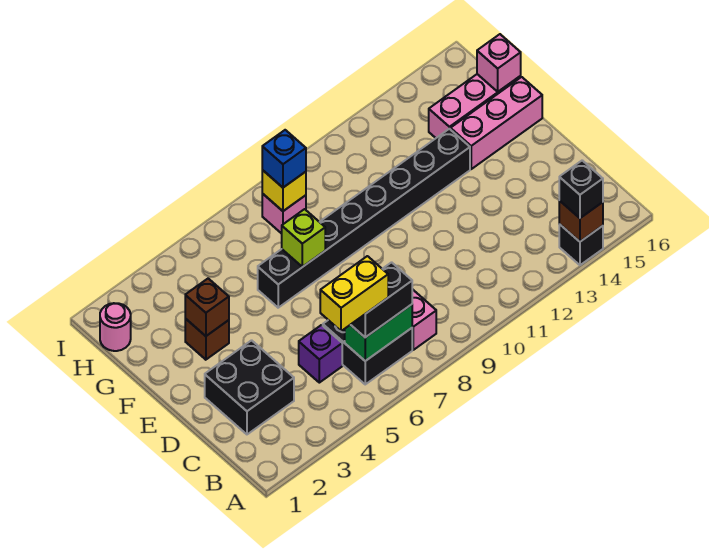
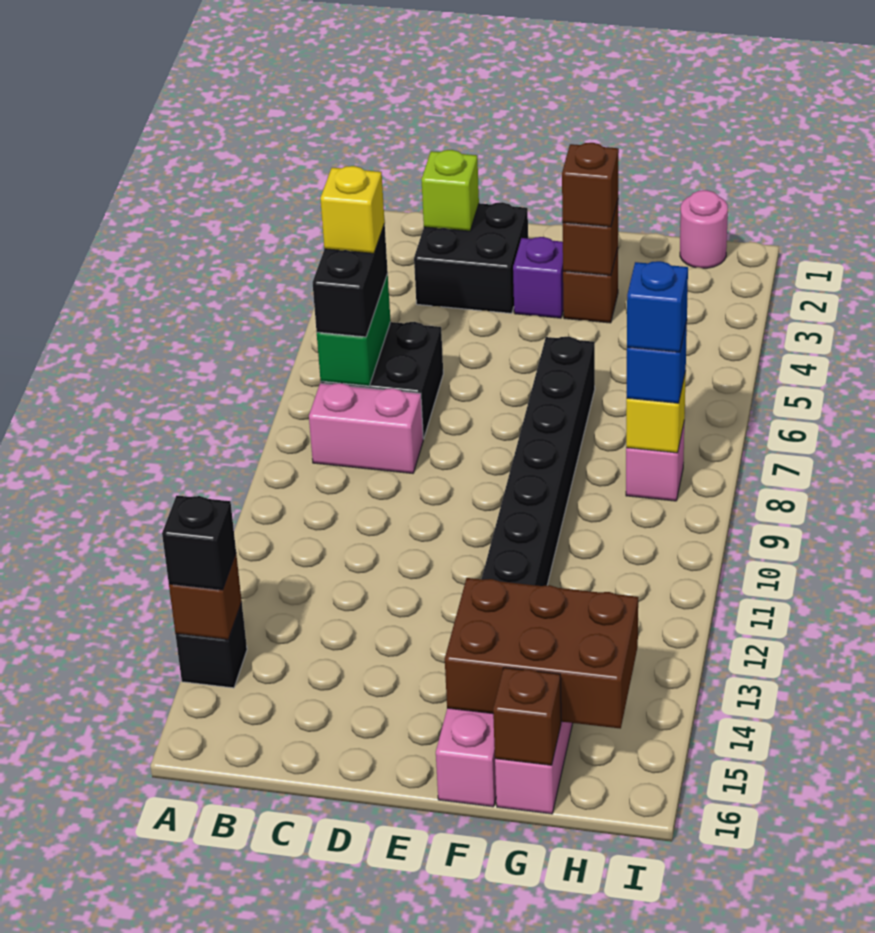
yellow brick B5:B6 level 4 -> yellow brick B6 level 4
purple brick C5 level 1 -> purple brick E3 level 1
none -> brown brick F3 level 3
lime brick F7 level 2 -> lime brick C2 level 2
none -> brown brick F14:H15 level 2
pink brick G16 level 2 -> brown brick G16 level 2
none -> blue brick H8 level 4

